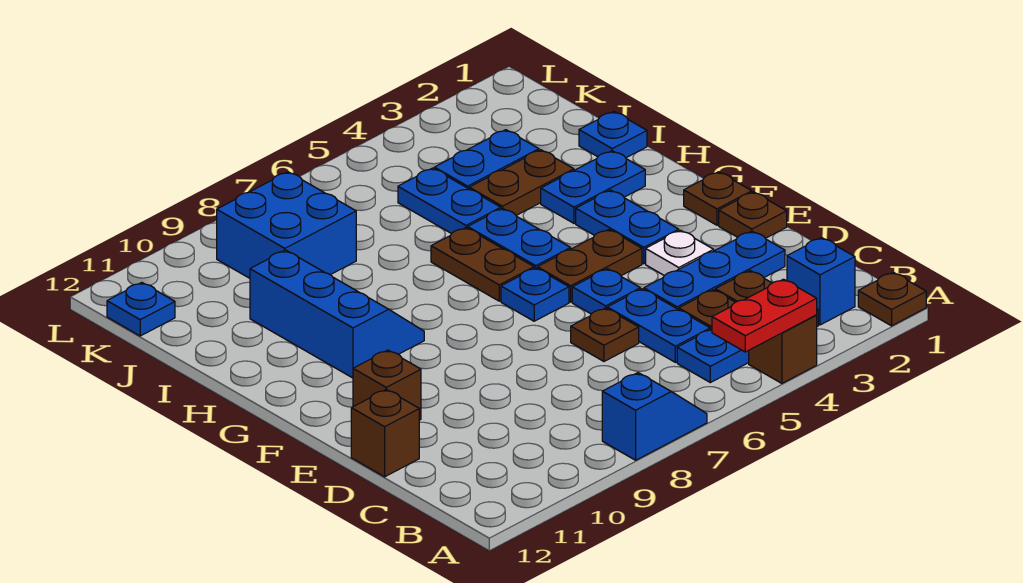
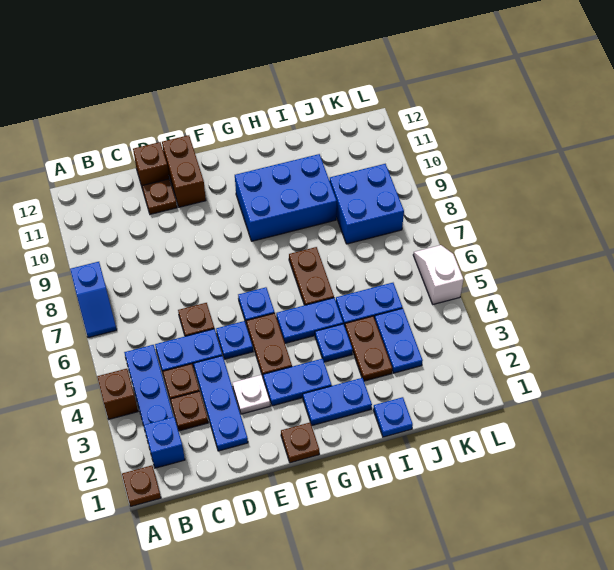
red plate A4:A5 level 2 -> none
brown plate E1 level 1 -> brown plate D11 level 1
brown brick E11 level 1 -> brown brick E11:E12 level 1
brown plate G6:H6 level 1 -> brown plate H6:H7 level 1
blue slope G9:I10 level 1 top 10 -> blue brick G9:I10 level 1
blue plate H2:H3 level 1 -> blue plate G2:H2 level 1
blue plate K12 level 1 -> blue plate H4 level 1
none -> white slope L5:L6 level 1 top 5

